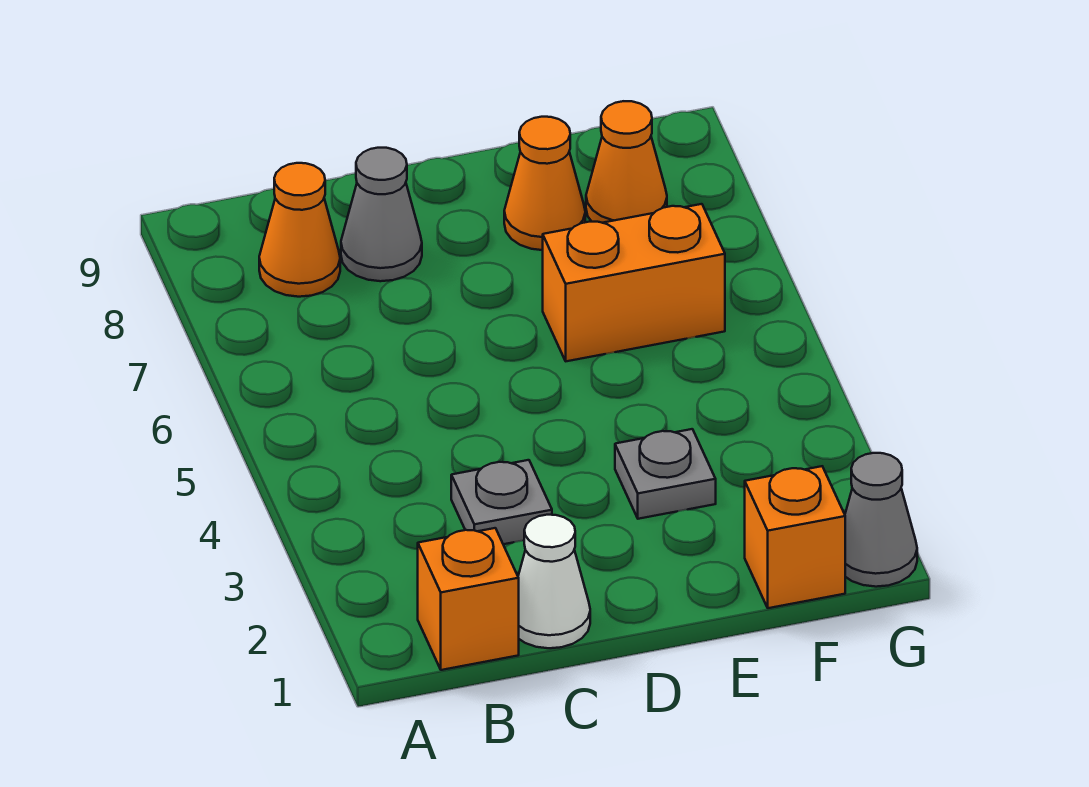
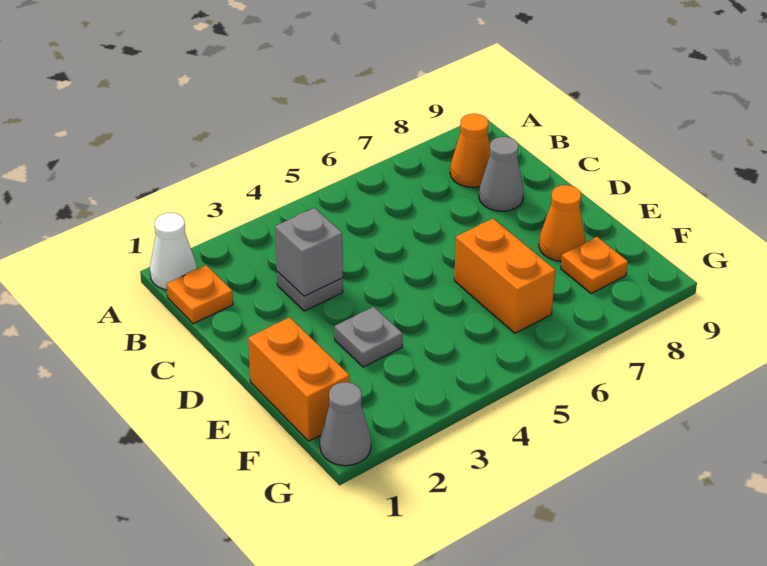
orange brick B1 level 1 -> orange plate B1 level 1
white cone C1 level 1 -> white cone A1 level 1
none -> grey brick C3 level 2
orange brick F1 level 1 -> orange brick E1:F1 level 1
orange cone F8 level 1 -> orange plate F8 level 1

